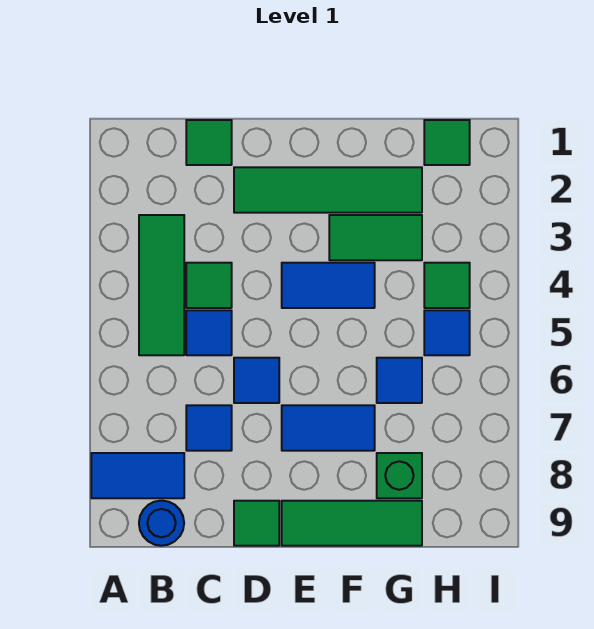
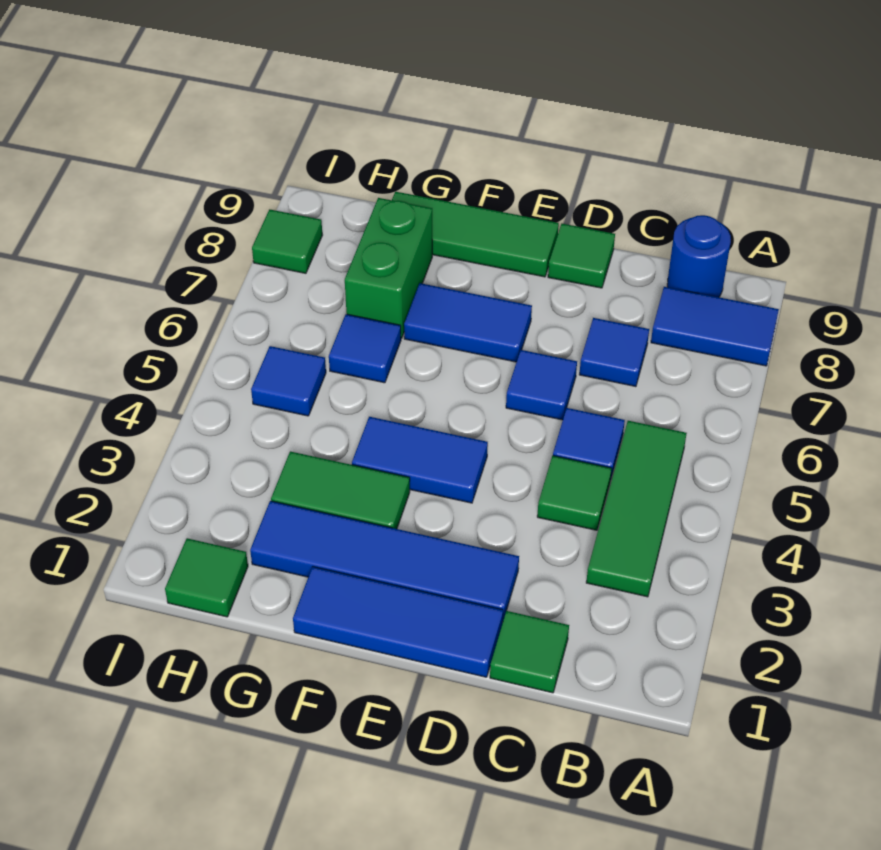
none -> blue tile D1:F1 level 1
green tile D2:G2 level 1 -> blue tile D2:G2 level 1
green brick G8 level 1 -> green brick G7:G8 level 1
green tile H4 level 1 -> green tile I8 level 1

